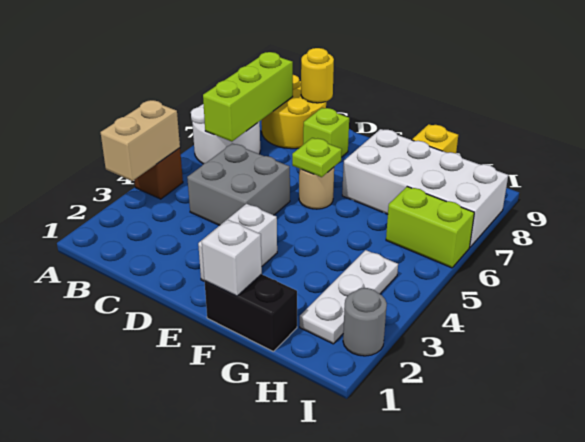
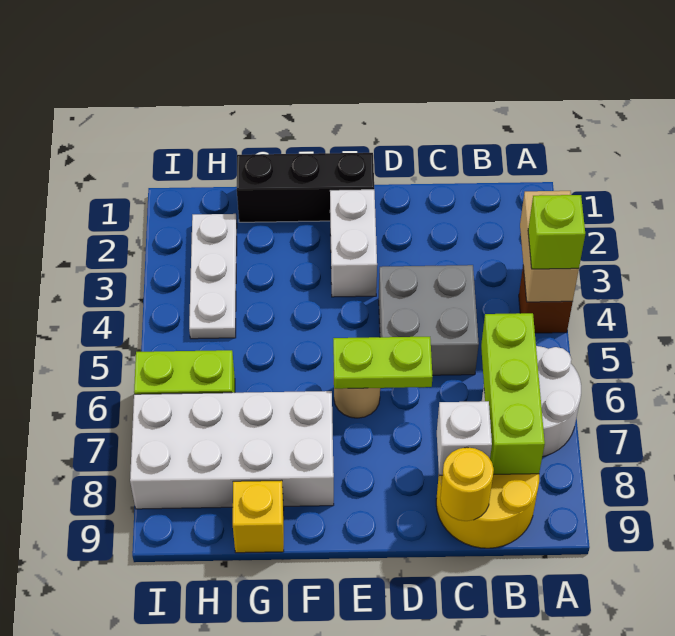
lime brick D8 level 1 -> lime brick A4 level 3
lime plate E6 level 2 -> lime plate D6:E6 level 2
black brick F1:G1 level 1 -> black brick E1:G1 level 1
white brick F1 level 2 -> white brick C8 level 2
grey round brick I2 level 1 -> none

